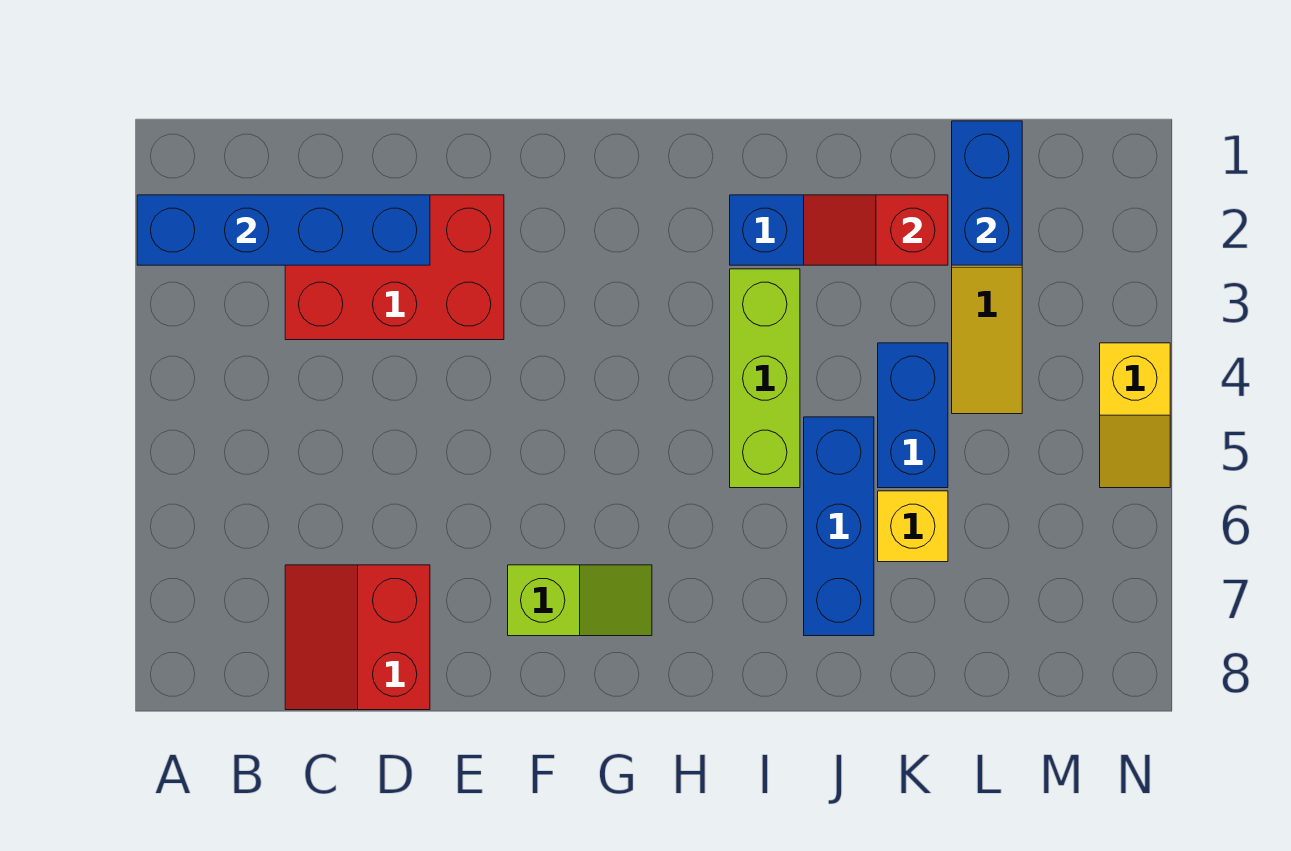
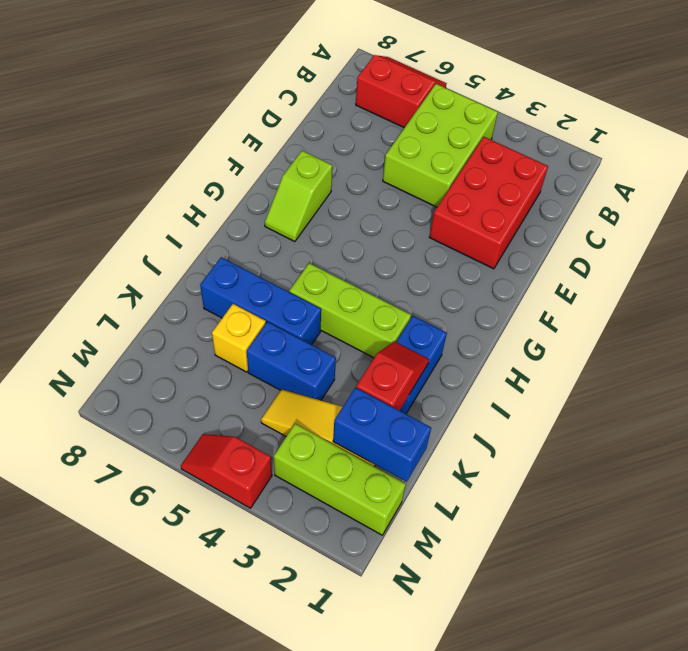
blue brick A2:D2 level 2 -> none
none -> lime brick B4:D5 level 1
red slope C7:D8 level 1 top D -> red slope A6:B7 level 1 top B
none -> lime brick M1:M3 level 1
yellow slope N4:N5 level 1 top 4 -> red slope N4:N5 level 1 top 4

